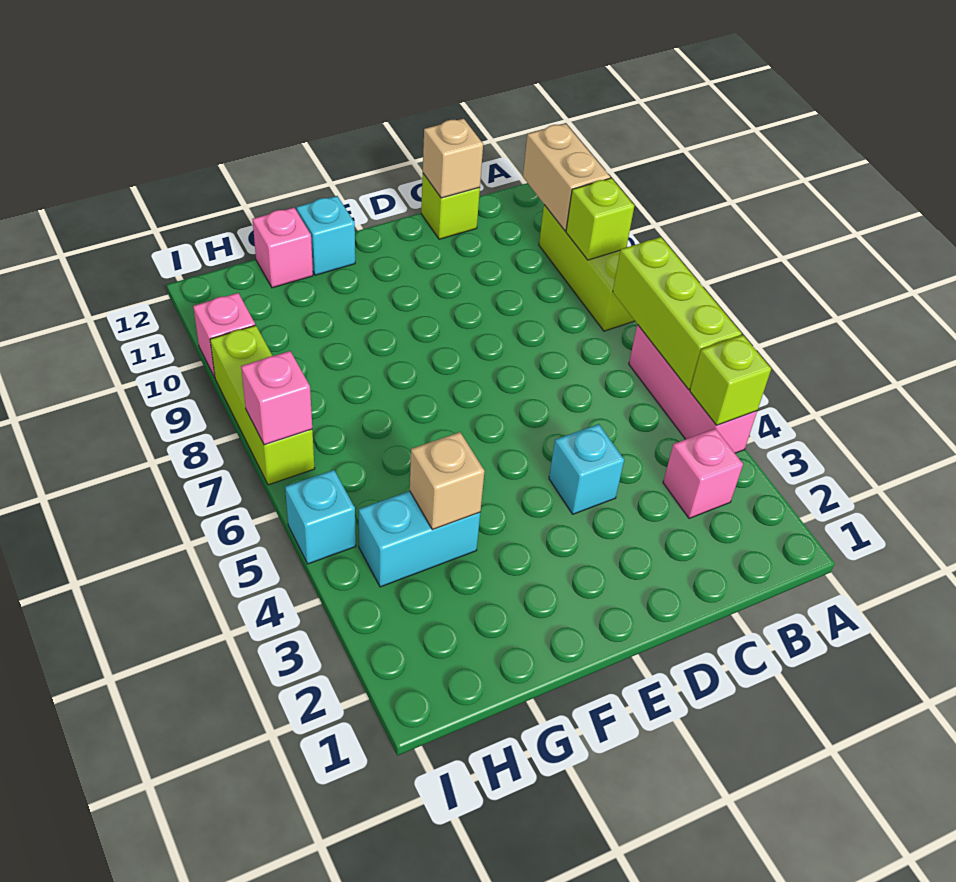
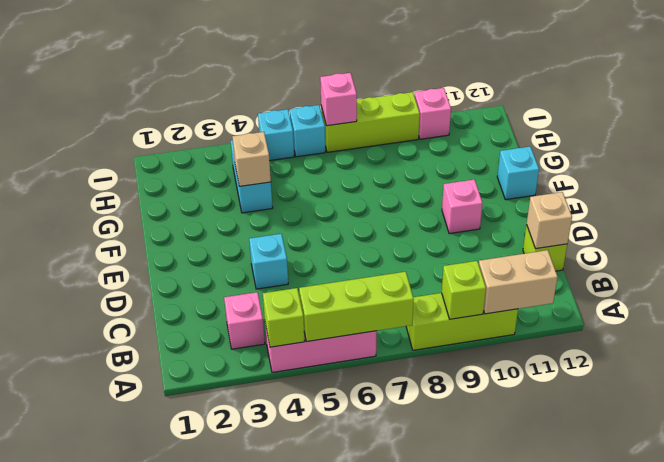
pink brick G12 level 1 -> pink brick E10 level 1
none -> cyan brick I6 level 1

